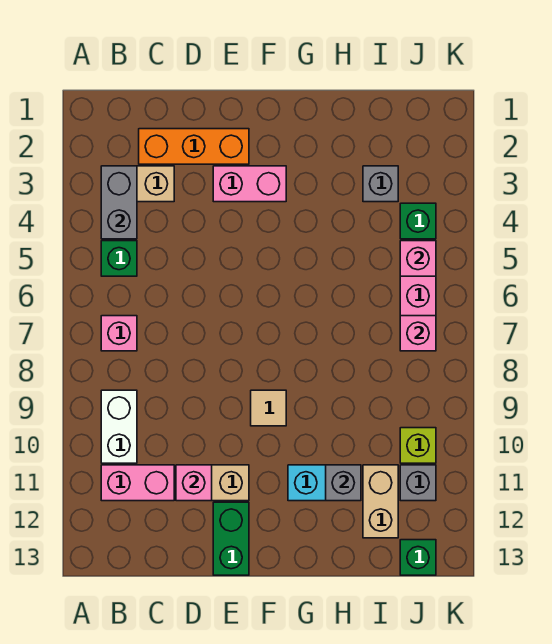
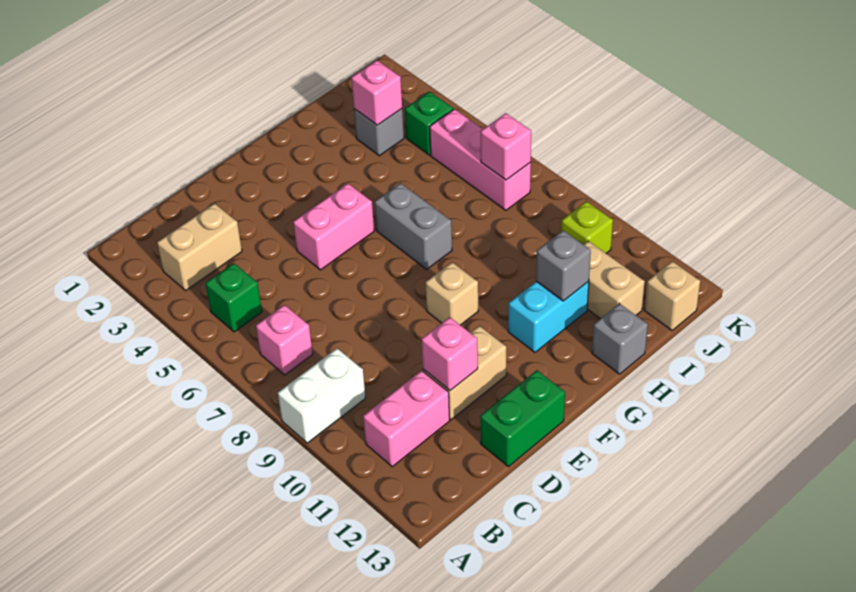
grey brick B3:B4 level 2 -> grey brick G6:G7 level 1
white brick B9:B10 level 1 -> white brick A9:B9 level 1
orange brick C2:E2 level 1 -> none
pink brick E3:F3 level 1 -> pink brick E5:F5 level 1
green brick E12:E13 level 1 -> green brick D13:E13 level 1
tan tile F9 level 1 -> tan brick F9 level 1
pink brick J5 level 2 -> pink brick I3 level 2
grey brick J11 level 1 -> grey brick H13 level 1
green brick J13 level 1 -> tan brick J13 level 1

